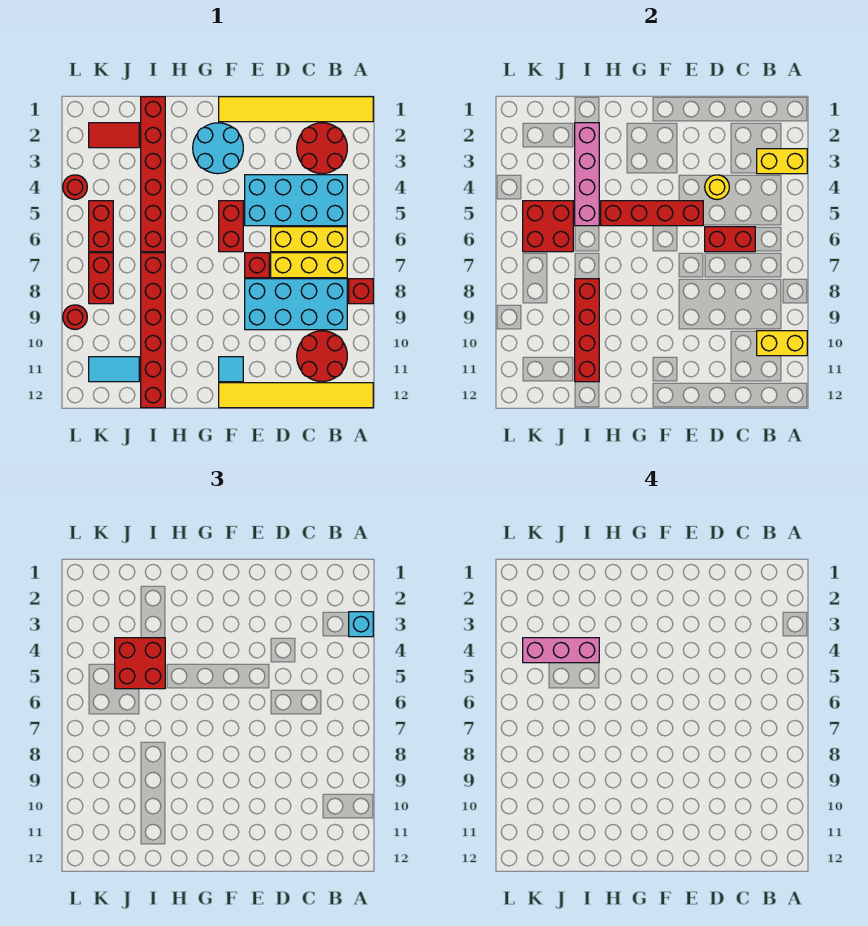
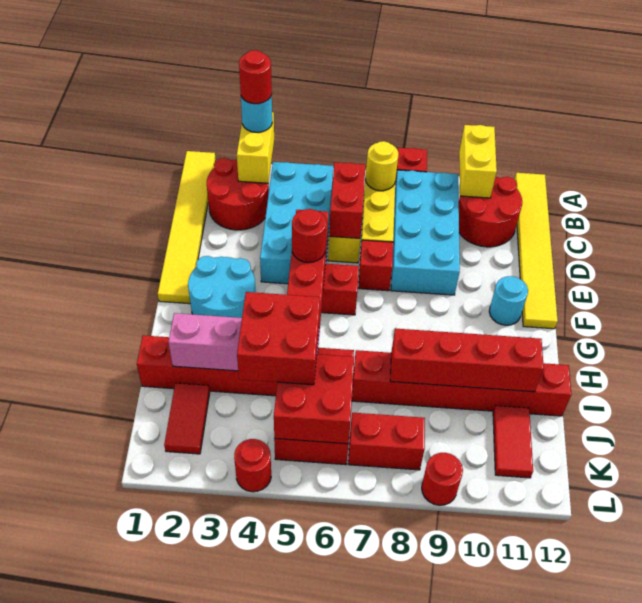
cyan brick A3 level 3 -> cyan round brick A3 level 3
none -> red round brick A3 level 4
yellow round brick D4 level 2 -> yellow round brick B7 level 2
none -> red round brick F5 level 3
cyan tile F11 level 1 -> cyan round brick F11 level 1
pink brick I4:K4 level 4 -> none
cyan tile J11:K11 level 1 -> red tile J11:K11 level 1

